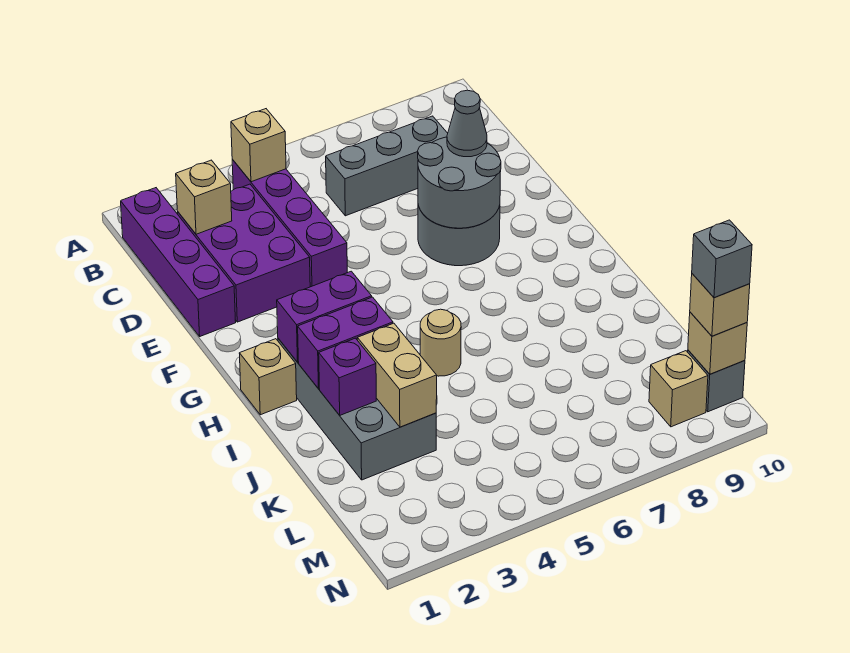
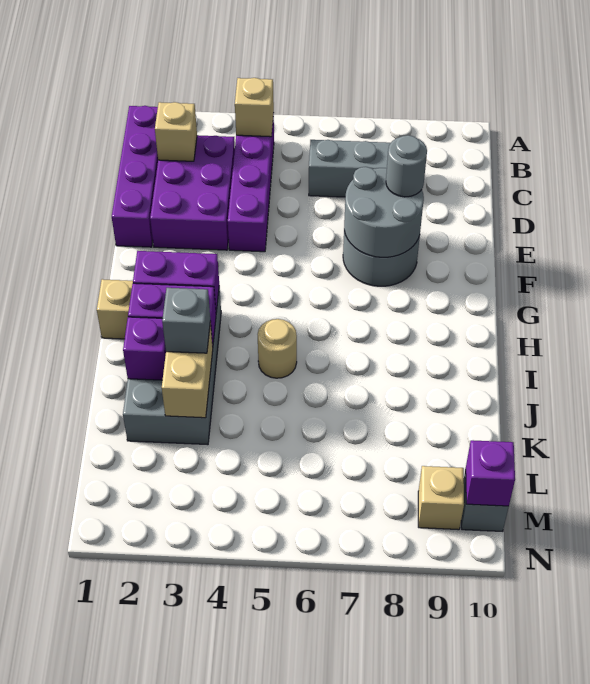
grey cone E8 level 3 -> grey round brick E8 level 3
tan brick M10 level 2 -> purple brick M10 level 2
tan brick M10 level 3 -> none
grey brick M10 level 4 -> grey brick J3 level 3

